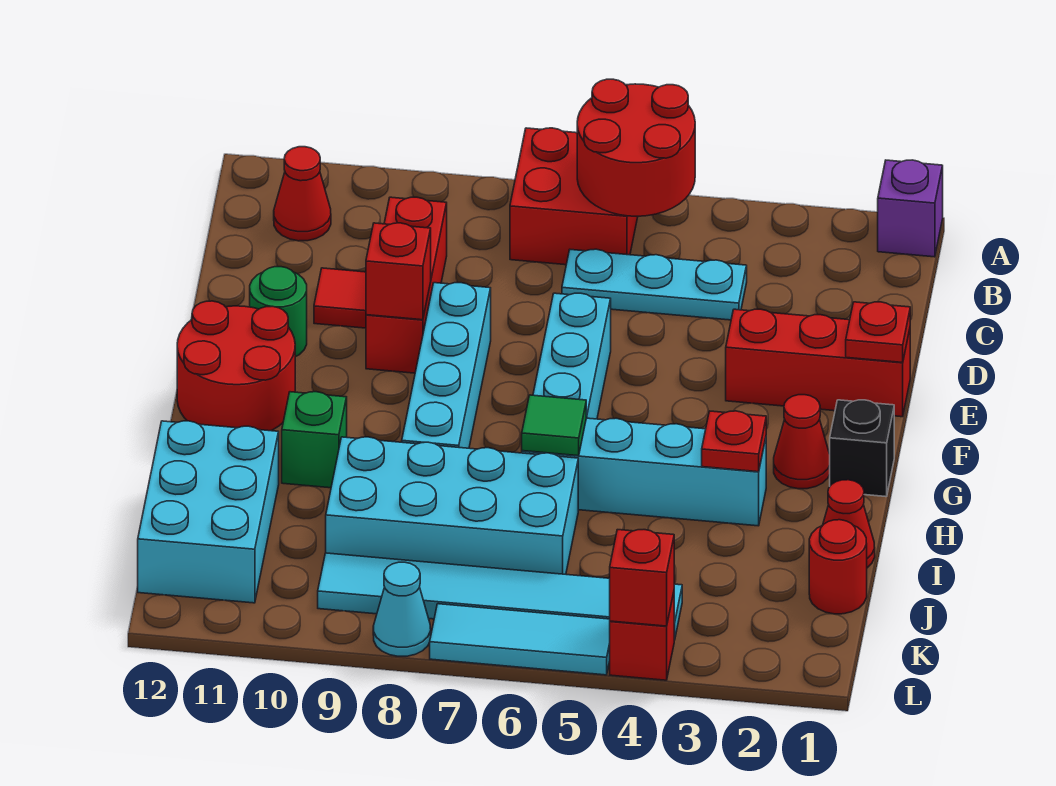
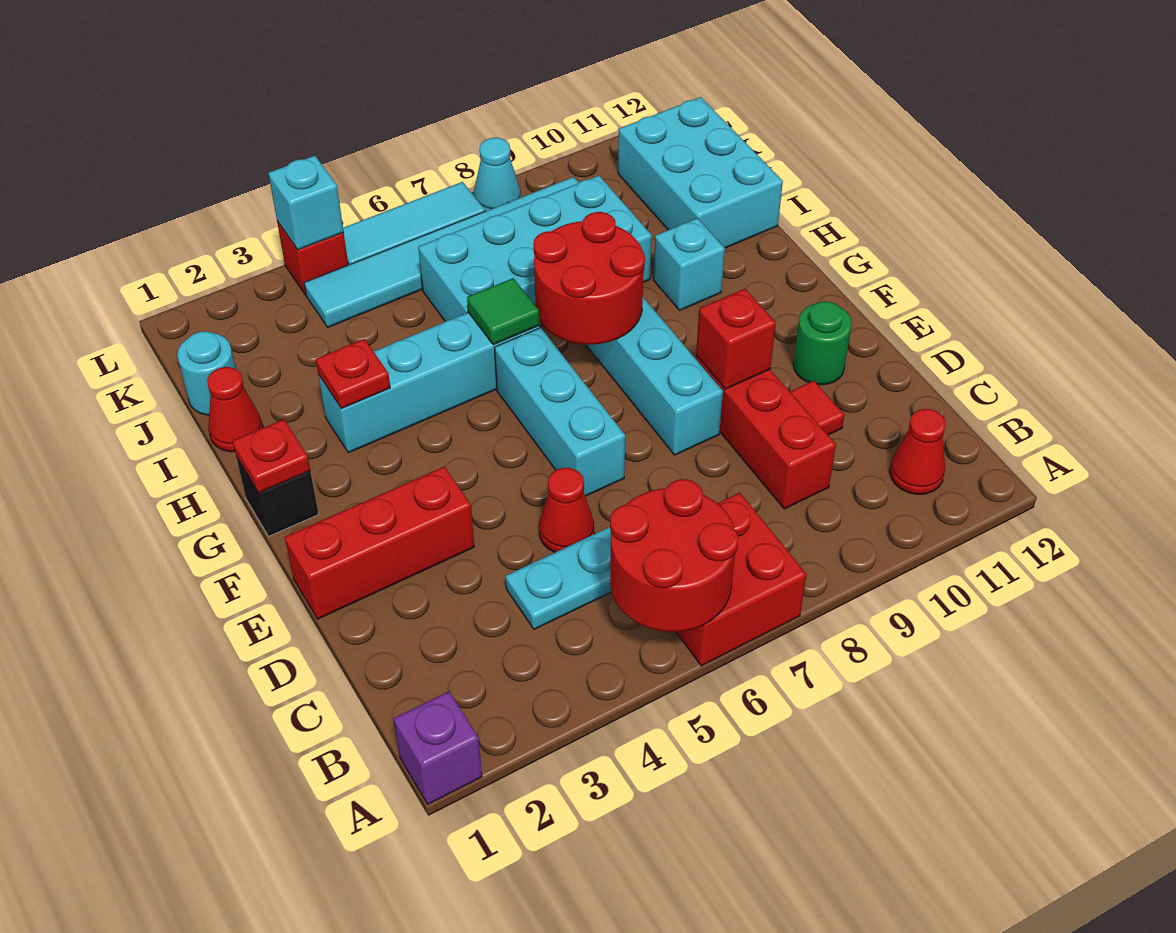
red plate E1 level 2 -> red plate G1 level 2
red round brick F11:G12 level 1 -> red round brick G7:H8 level 2
red cone G2 level 1 -> red cone D5 level 1
green brick H10 level 1 -> cyan brick H10 level 1
red round brick J1 level 1 -> cyan round brick J1 level 1
red brick L4 level 2 -> cyan brick L4 level 2

